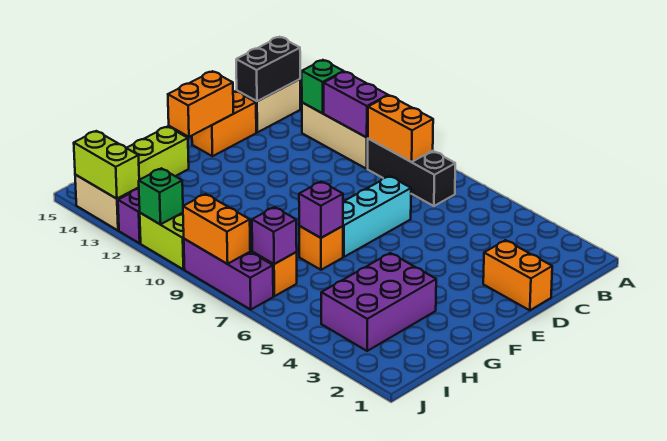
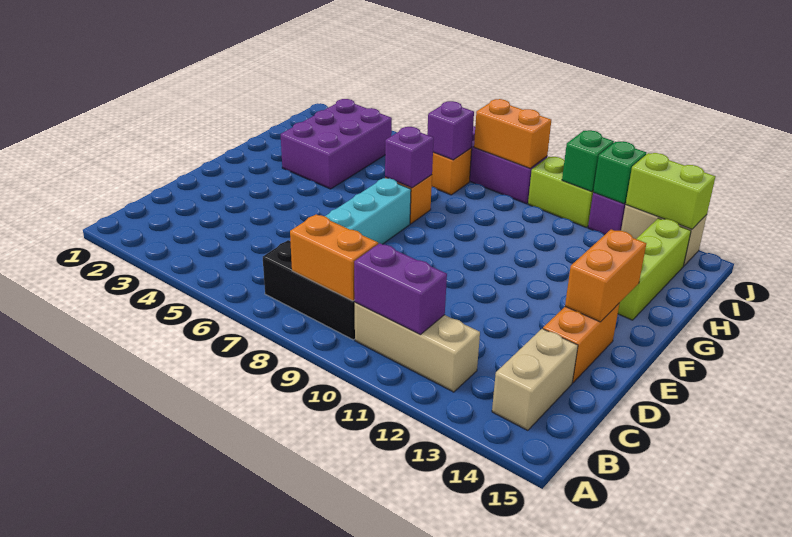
green brick B12 level 2 -> green brick J12 level 2
black brick B14:C14 level 2 -> none
orange brick D1:D2 level 1 -> none

